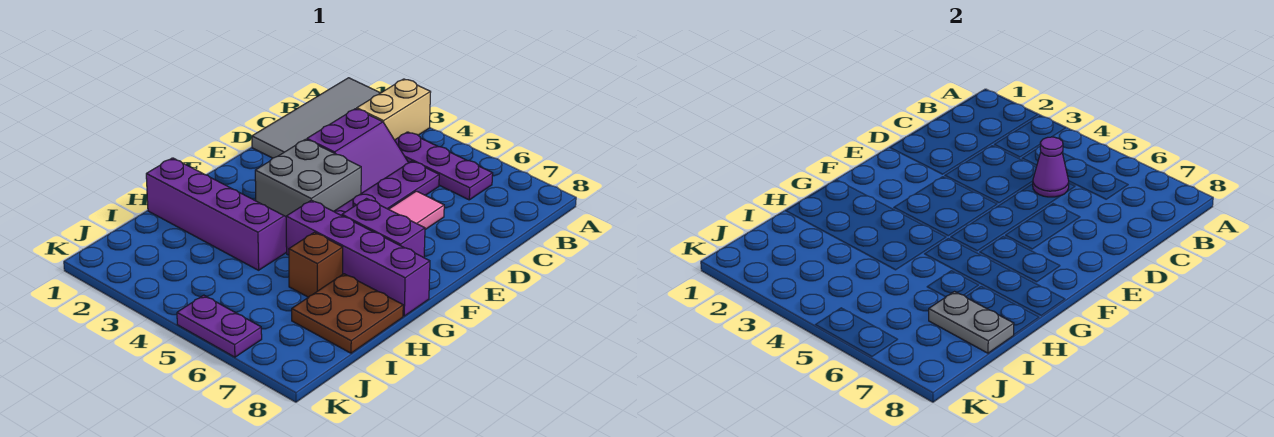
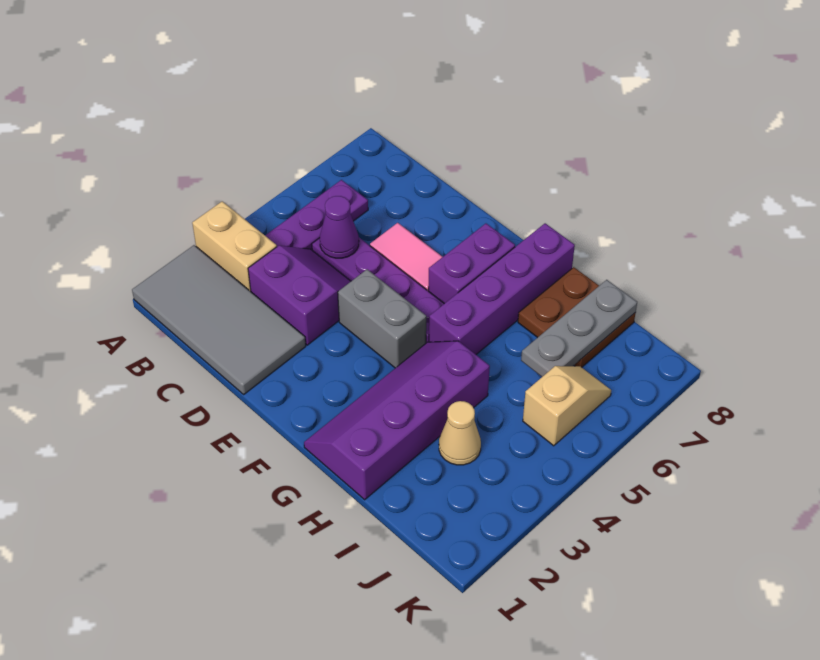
grey brick E3:F4 level 1 -> grey brick E4:F4 level 1
brown brick H6 level 1 -> none
none -> tan cone I3 level 1
grey plate I7:I8 level 2 -> grey plate I6:I8 level 2
none -> tan slope J5:J6 level 1 top 5
purple plate K5:K6 level 1 -> none

